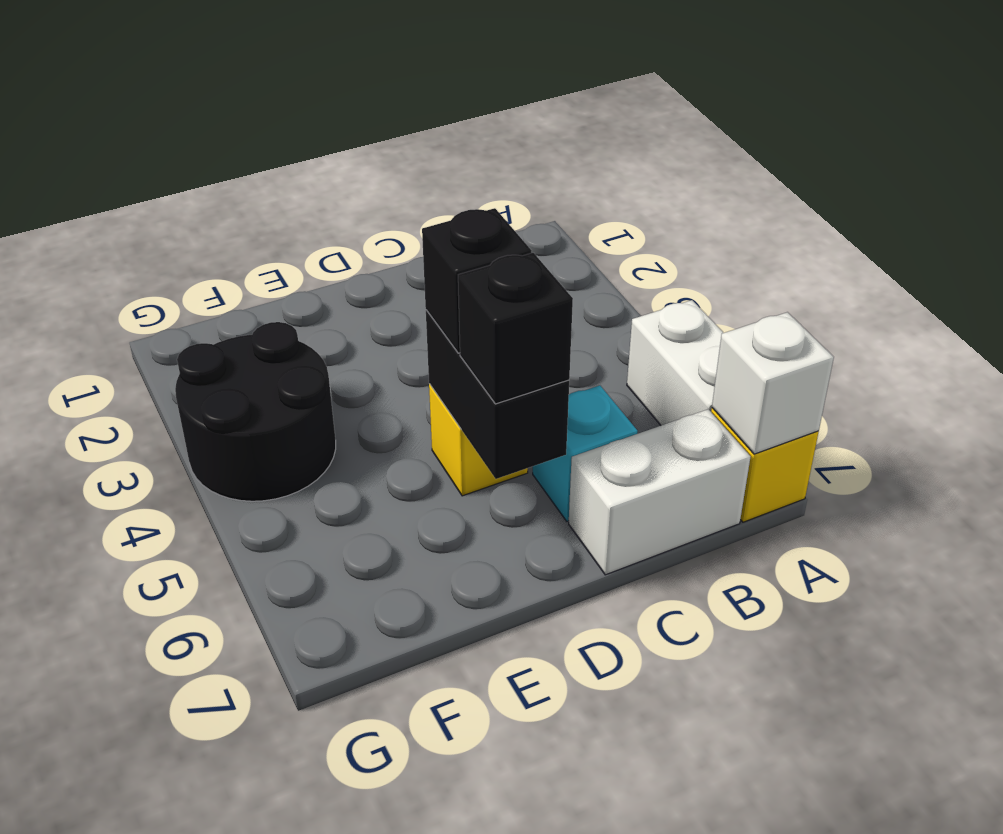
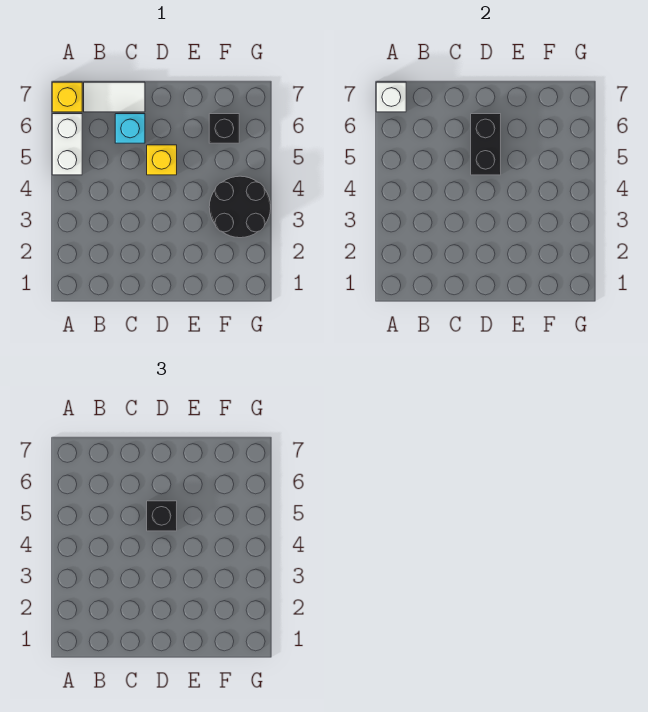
white brick B7:C7 level 1 -> white tile B7:C7 level 1
black brick D6 level 3 -> black brick F6 level 1

